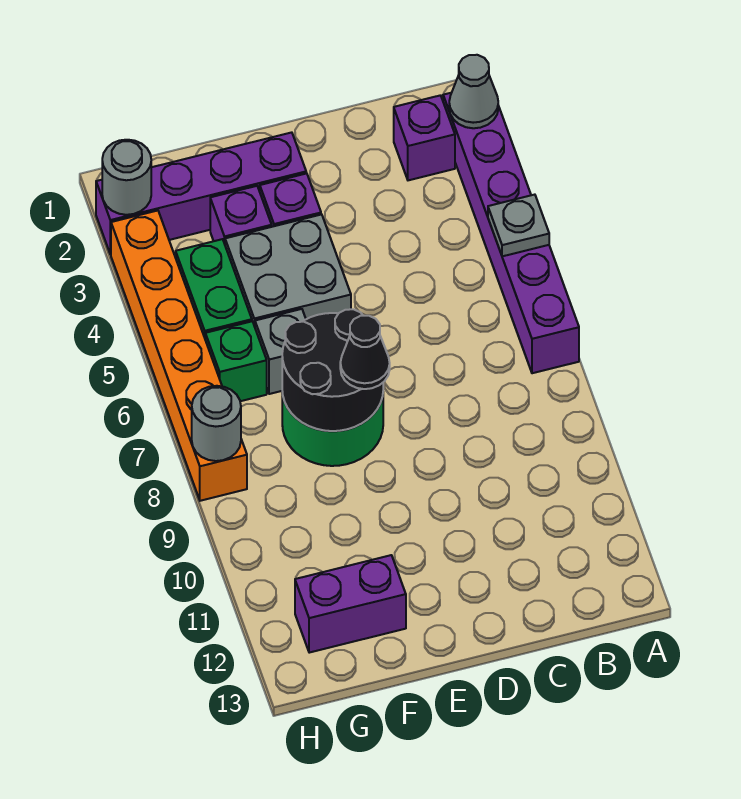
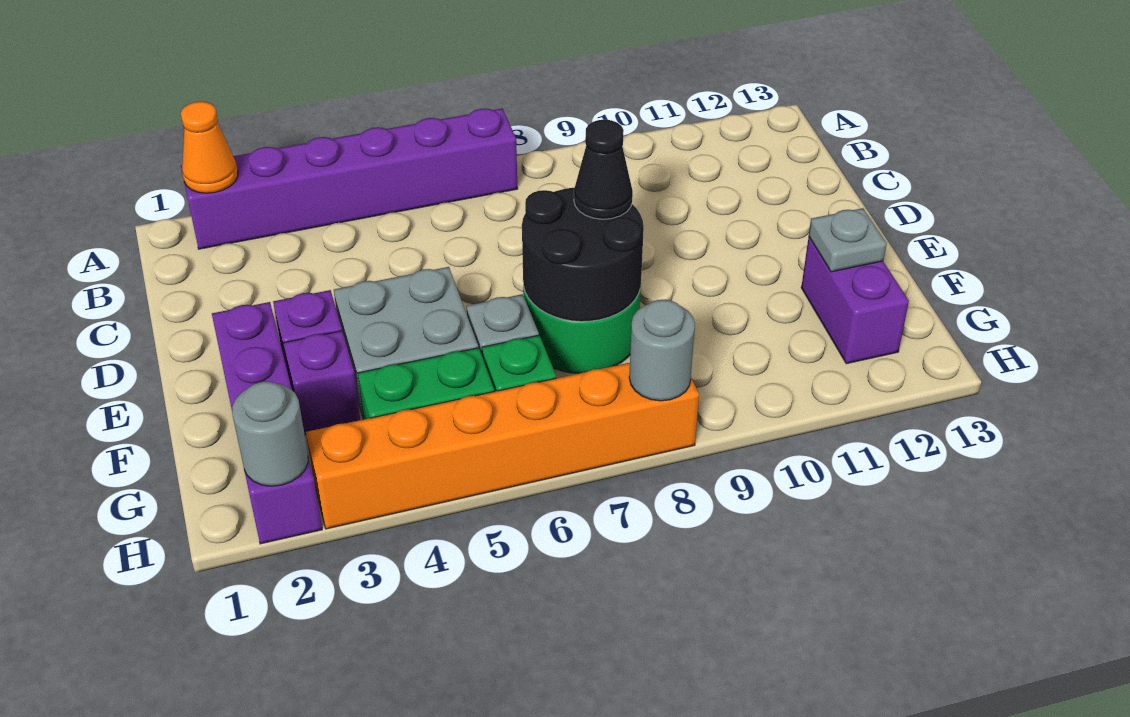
grey cone A2 level 2 -> orange cone A2 level 2
grey plate A5 level 2 -> grey plate F12 level 2
purple brick B2 level 1 -> none

